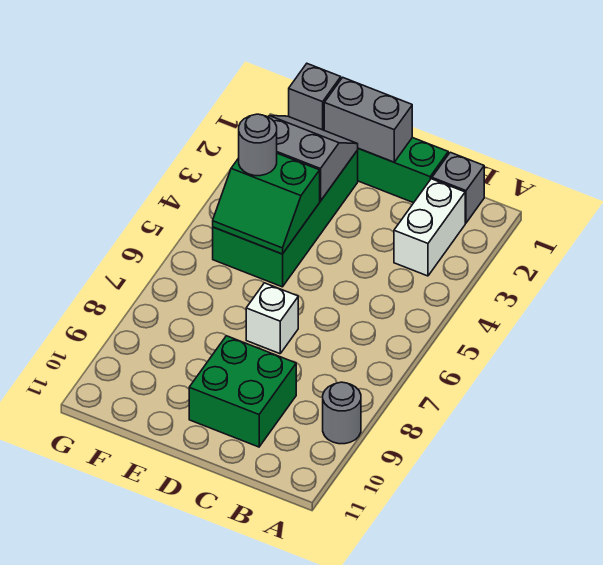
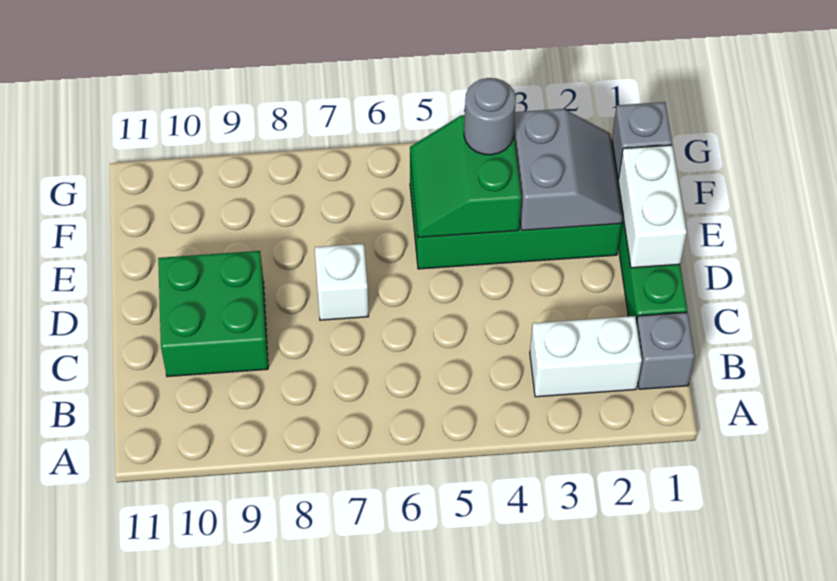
grey round brick A9 level 1 -> none
grey brick D1:E1 level 2 -> white brick D1:E1 level 2

